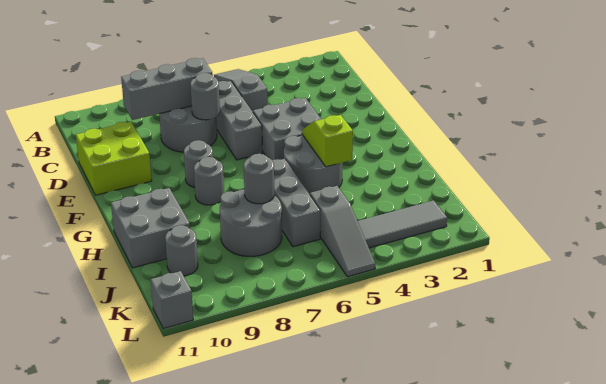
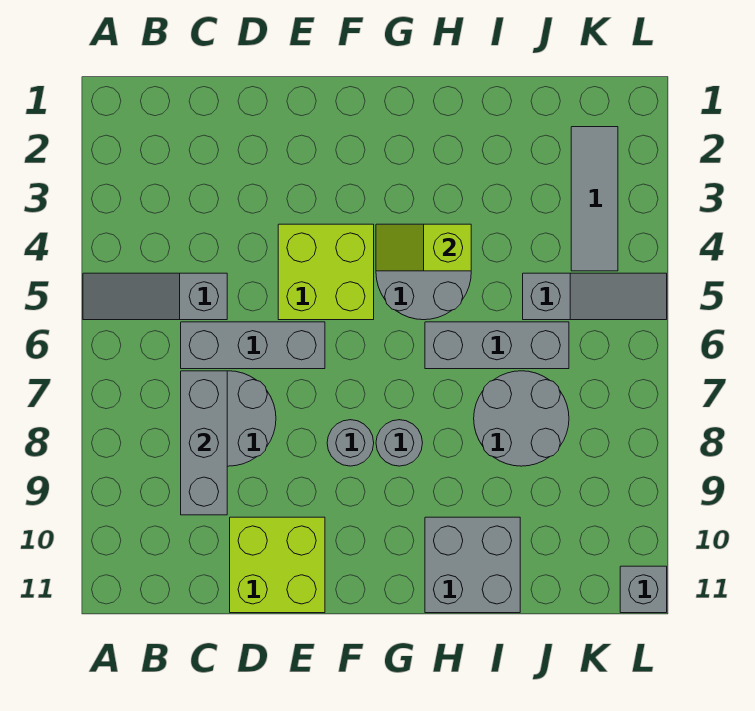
grey round brick D7 level 2 -> none
grey brick E4:F5 level 1 -> lime brick E4:F5 level 1
grey round brick I7 level 2 -> none
grey round brick J10 level 1 -> none

